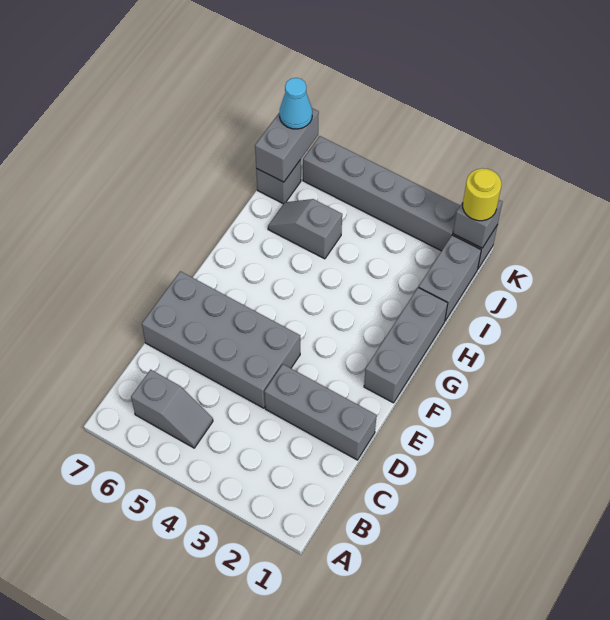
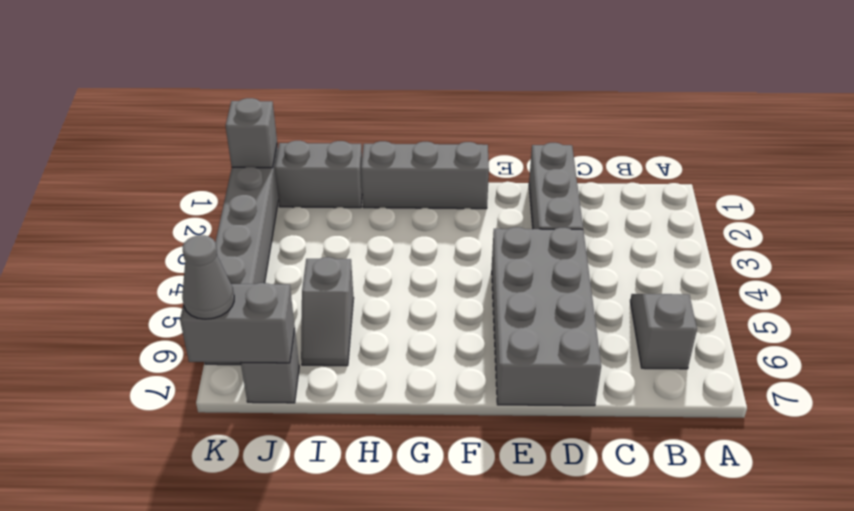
yellow round brick K1 level 3 -> none
cyan cone K7 level 3 -> grey cone K7 level 3

